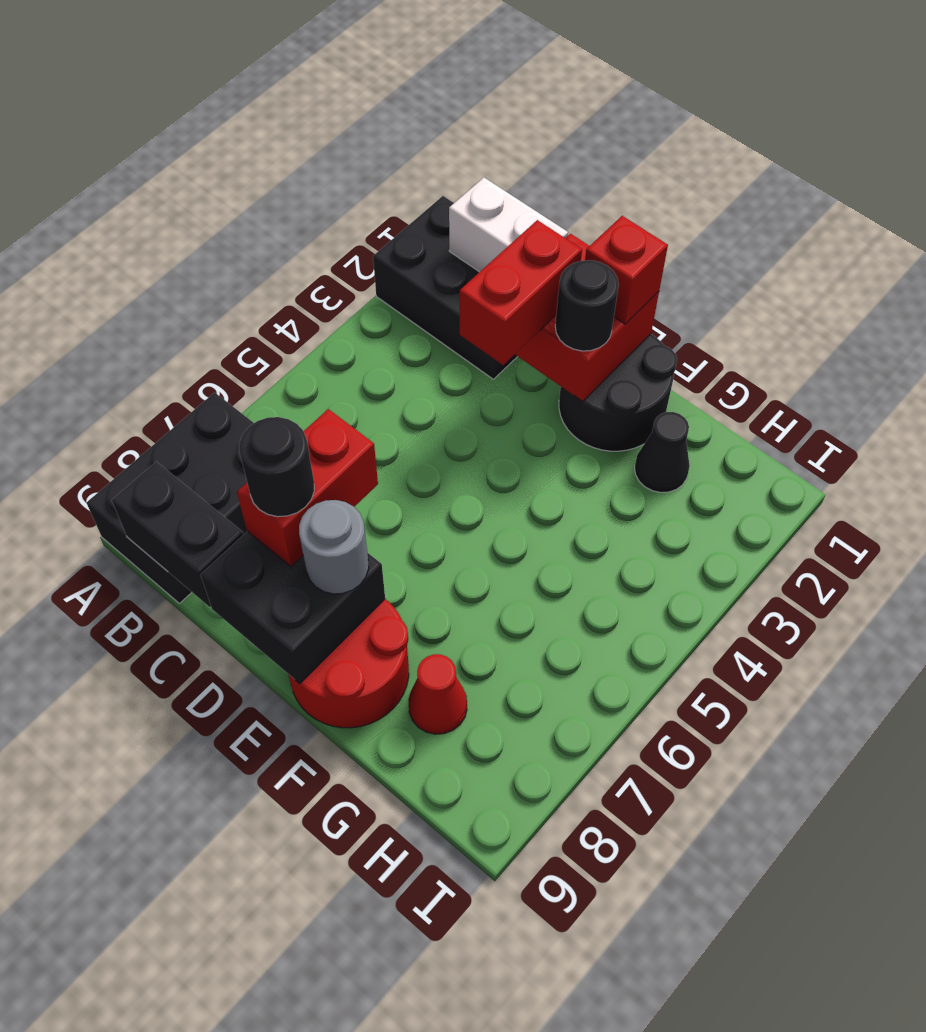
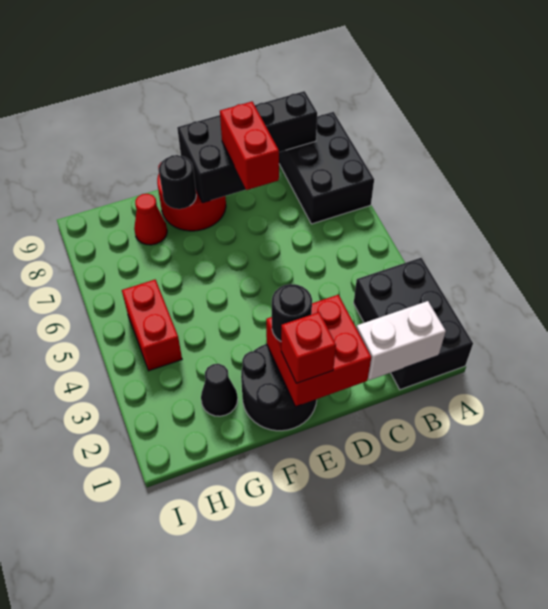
black brick A1:C2 level 1 -> black brick A1:B3 level 1
red brick D2:D3 level 3 -> red brick H4:H5 level 1
black round brick D8 level 4 -> black round brick F8 level 2
grey round brick E8 level 3 -> none

